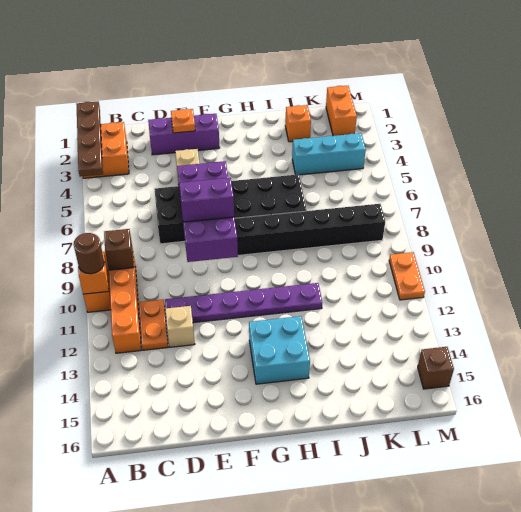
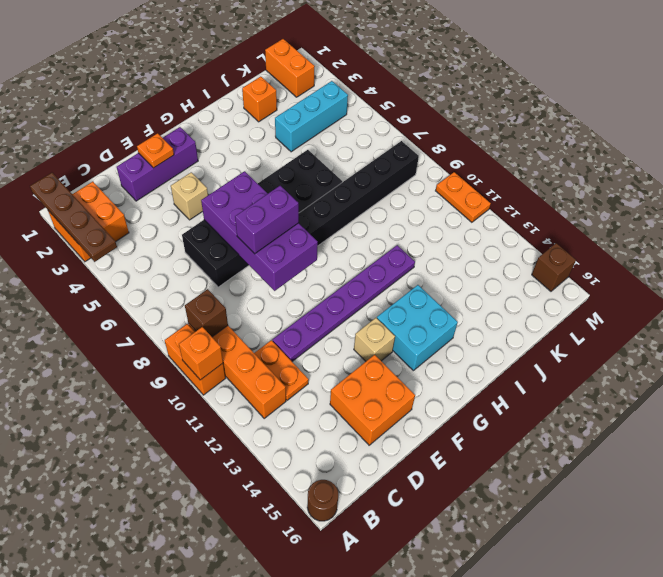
brown round brick A10 level 3 -> brown round brick A16 level 1
tan brick D12 level 1 -> tan brick F13 level 1
none -> orange brick D14:E15 level 1

